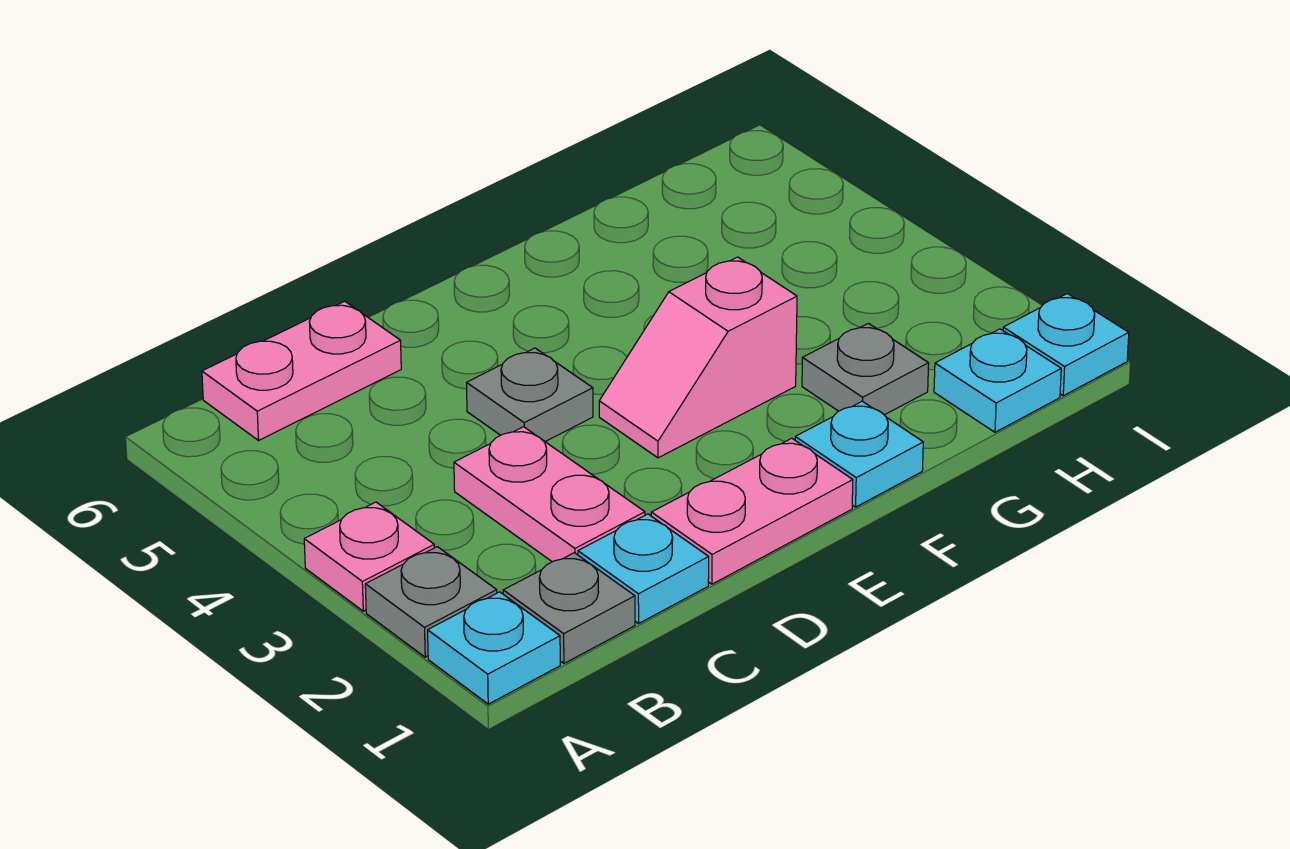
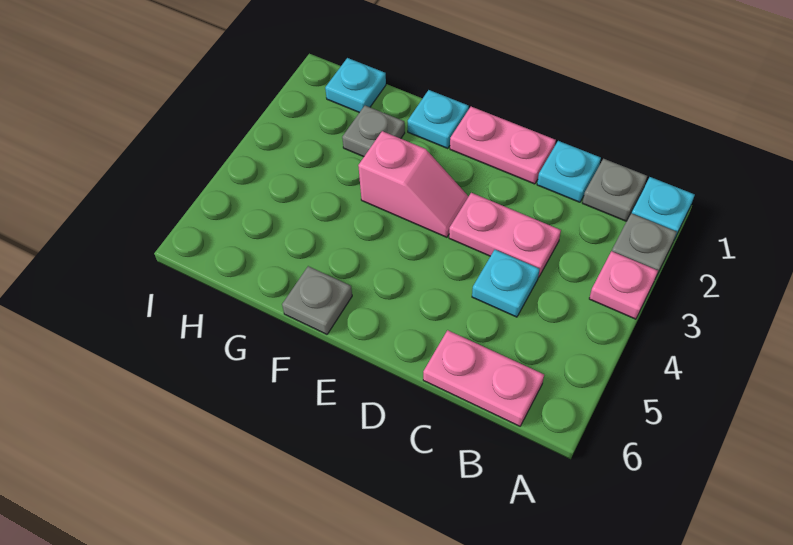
pink plate C2:C3 level 1 -> pink plate C3:D3 level 1
grey plate D4 level 1 -> grey plate F6 level 1
cyan plate I1 level 1 -> cyan plate C4 level 1

